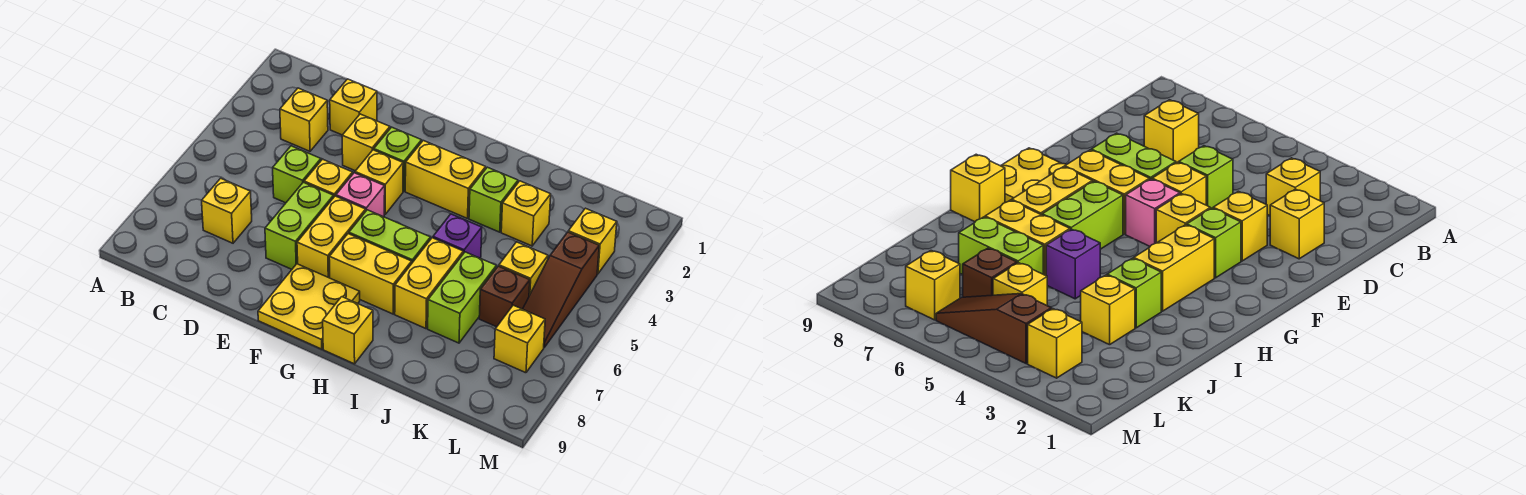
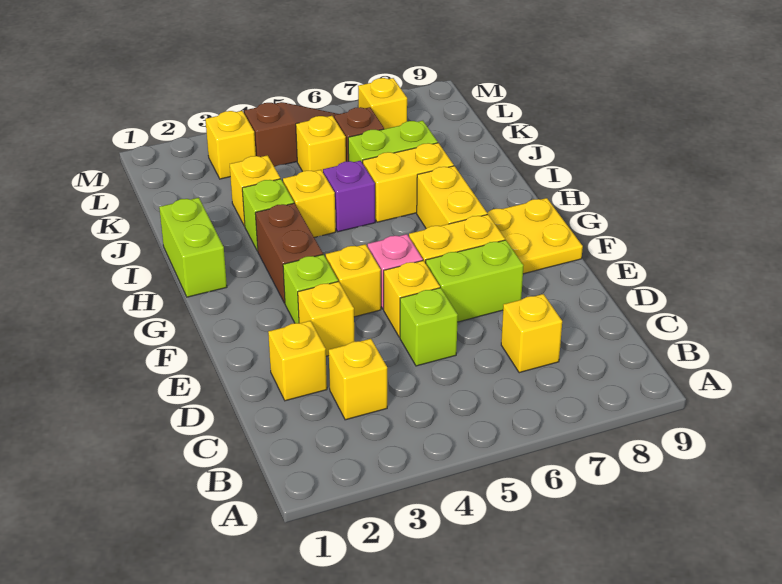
yellow brick G3:H3 level 1 -> brown brick G3:H3 level 1
lime brick G6:H6 level 1 -> lime brick H1:I1 level 1
yellow brick H9 level 1 -> yellow brick I4 level 1

